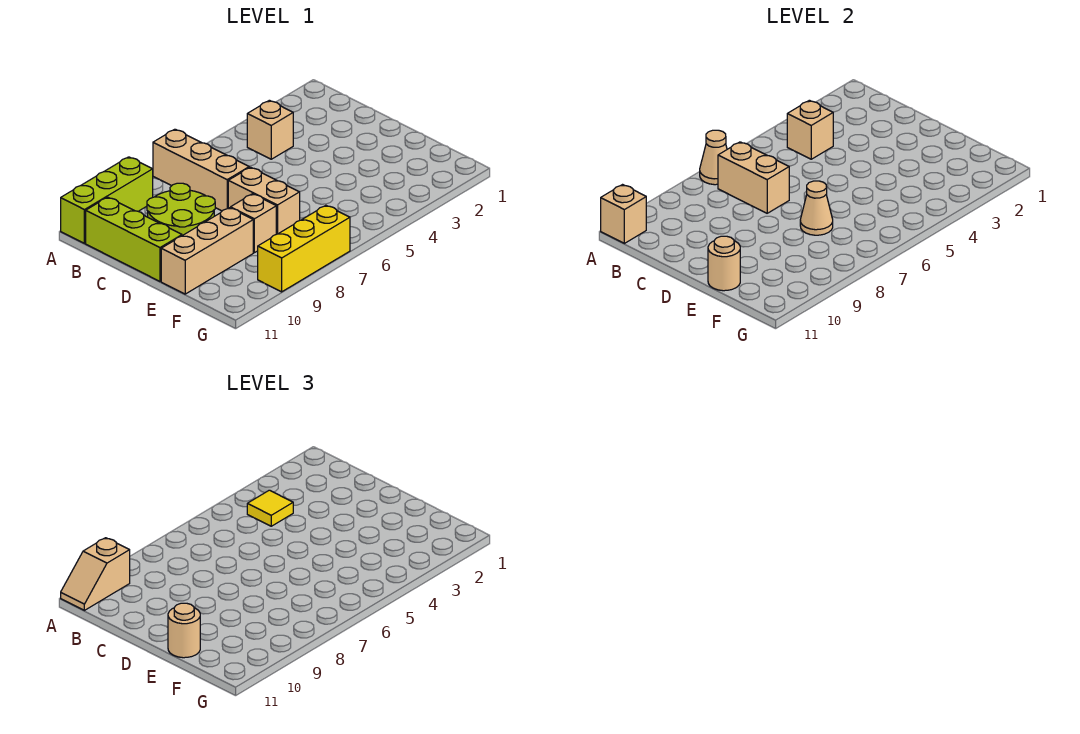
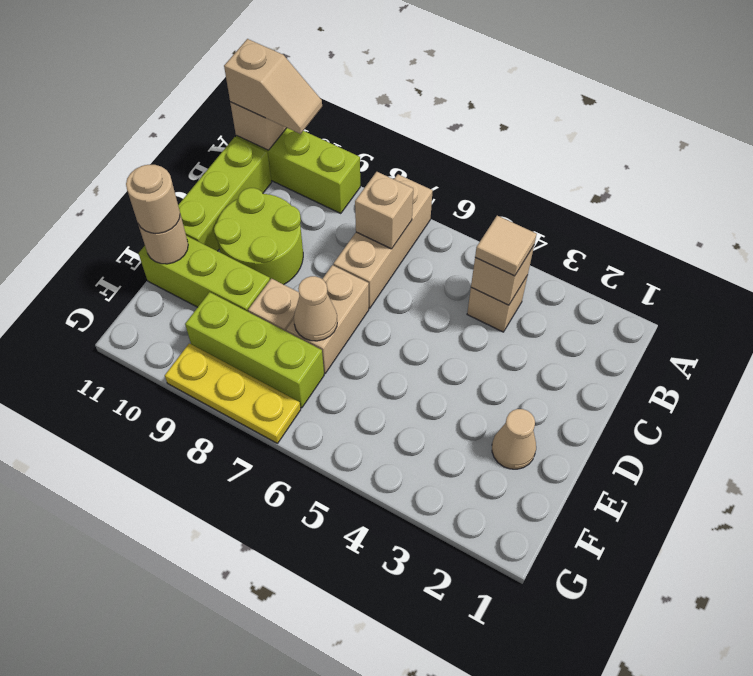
tan cone A7 level 2 -> tan cone E2 level 1
tan slope A10:A11 level 3 top 10 -> tan slope A10:A11 level 3 top 11
yellow tile B4 level 3 -> tan tile B4 level 3
tan brick B7:C7 level 2 -> tan brick B7 level 2
tan brick E9:E11 level 1 -> lime brick E9:E11 level 1
none -> lime brick F7:F9 level 1
yellow brick G7:G9 level 1 -> yellow plate G7:G9 level 1

